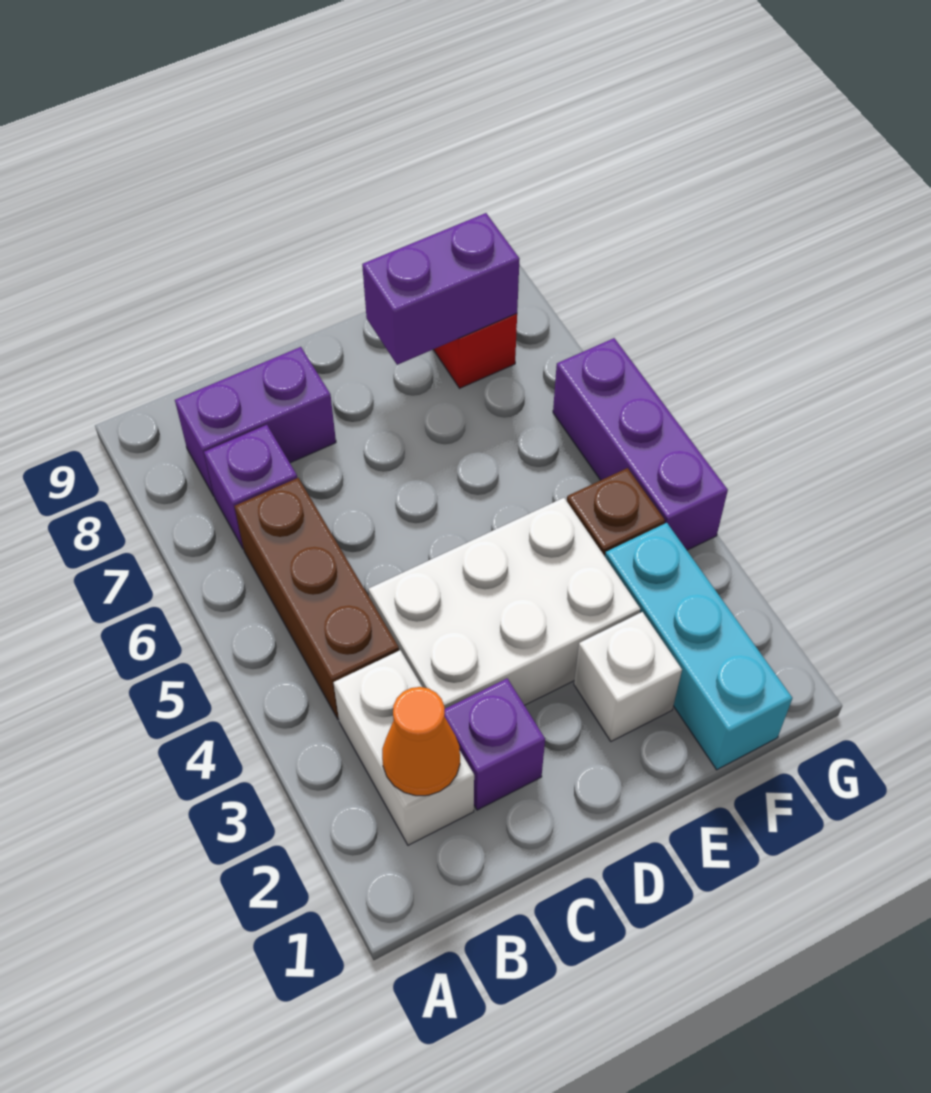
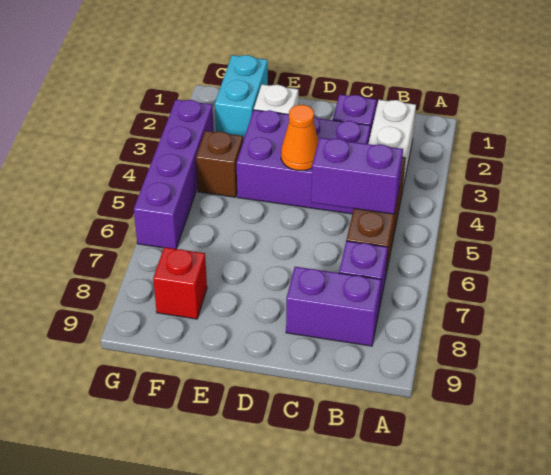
orange cone B2 level 2 -> orange cone D4 level 2
white brick C3:E4 level 1 -> purple brick C3:E4 level 1
purple brick E8:F8 level 2 -> purple brick B5:C5 level 2
cyan brick F1:F3 level 1 -> cyan brick F1:F2 level 1
purple brick G4:G6 level 1 -> purple brick G3:G6 level 1

